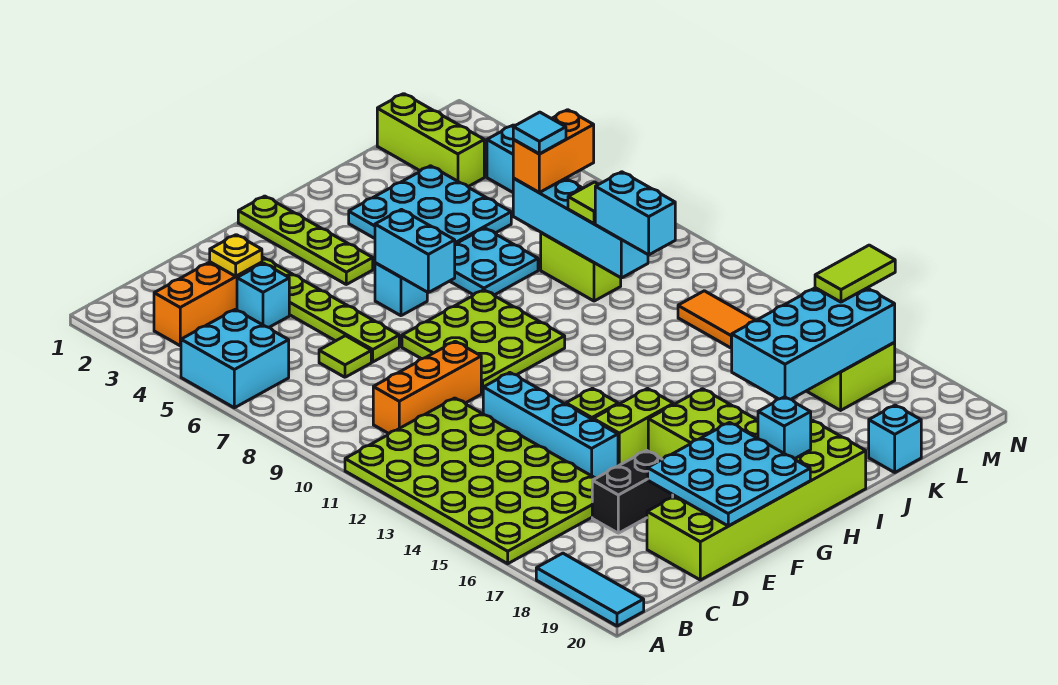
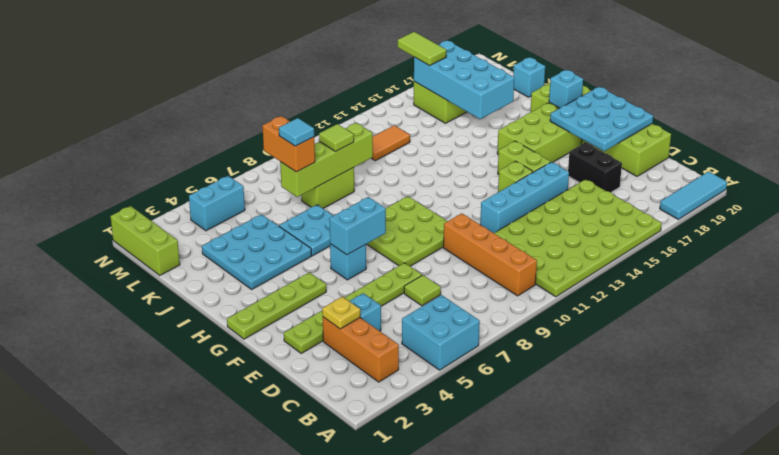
orange brick C10:E10 level 1 -> orange brick B10:E10 level 1
cyan brick K7:K10 level 2 -> lime brick K7:K10 level 2
cyan brick K10:K11 level 3 -> none
lime brick L1:L3 level 1 -> lime brick L1:N1 level 1

